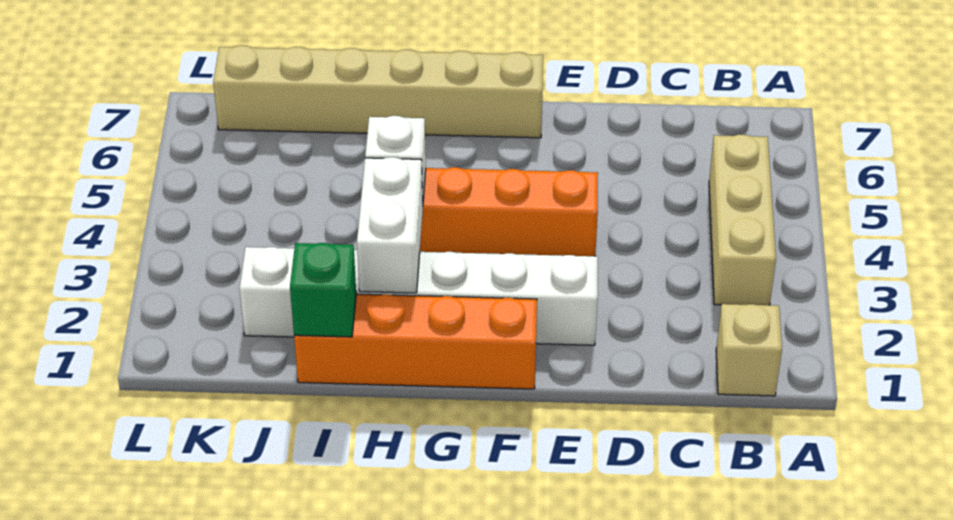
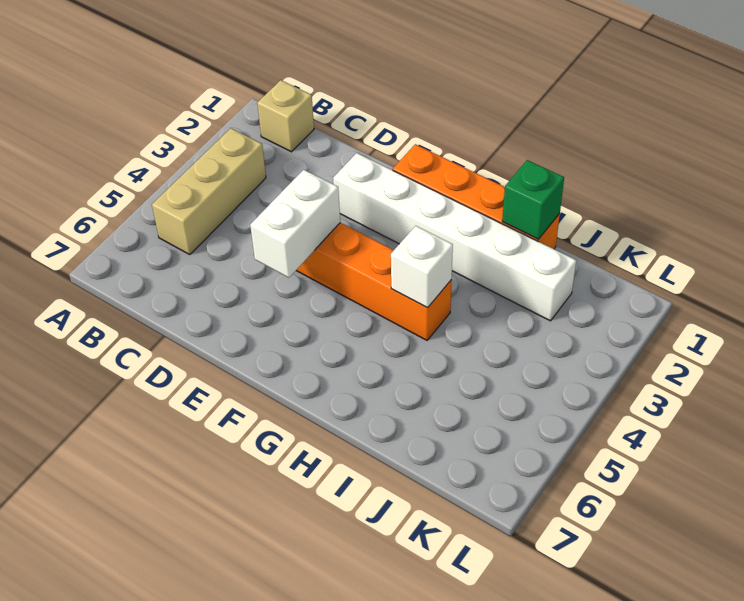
tan brick F7:K7 level 1 -> none
white brick H2:H3 level 2 -> white brick E4:E5 level 2

